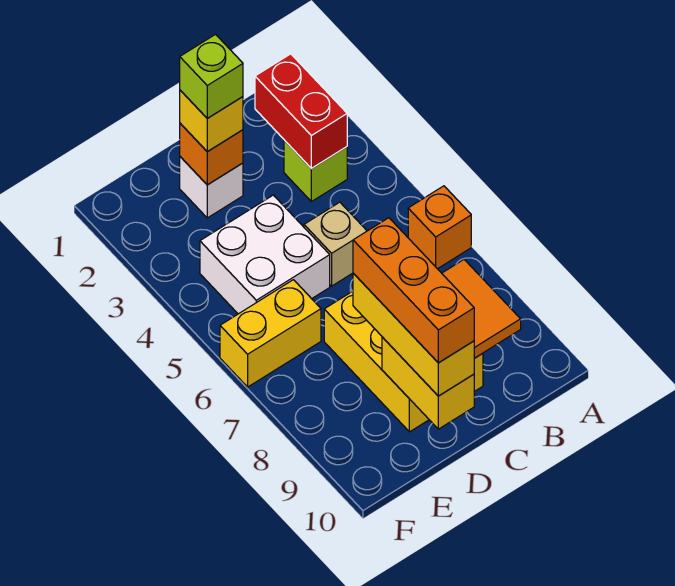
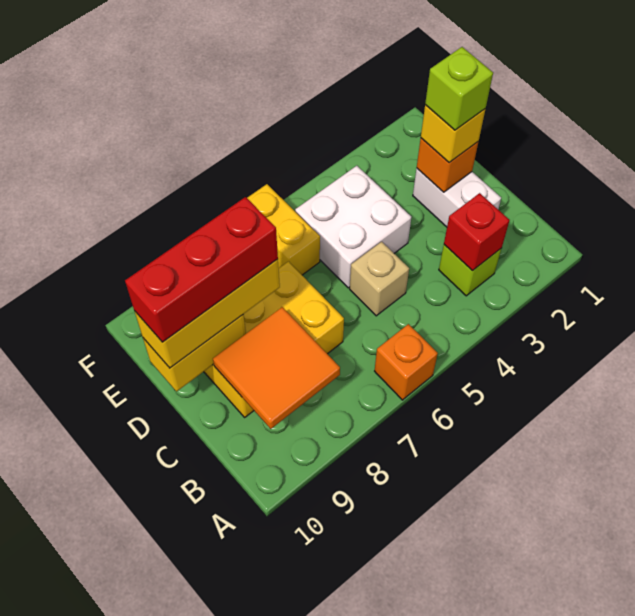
red brick B2:B3 level 2 -> red brick B3 level 2
white brick D2 level 1 -> white brick C2:D2 level 1
orange brick D8:D10 level 4 -> red brick D8:D10 level 4

